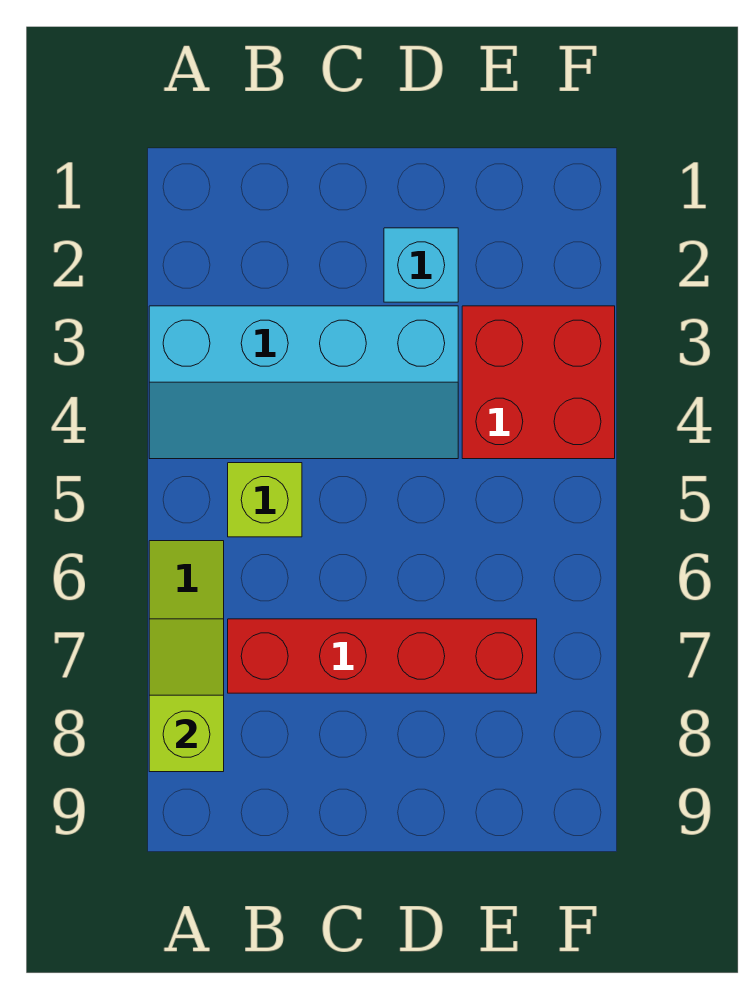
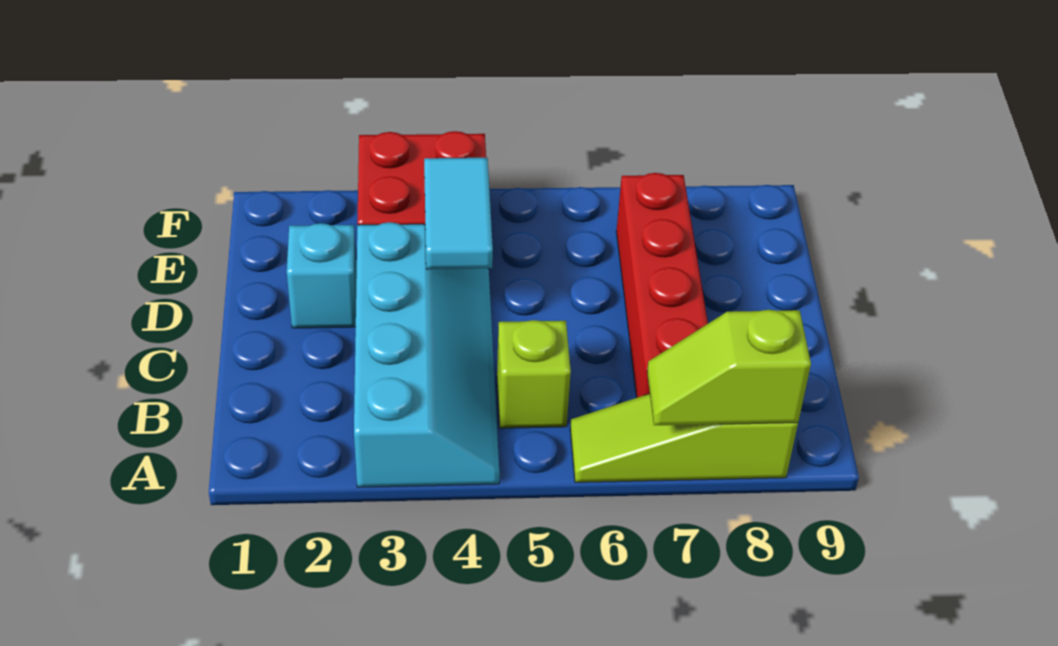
none -> cyan tile D4:E4 level 2

